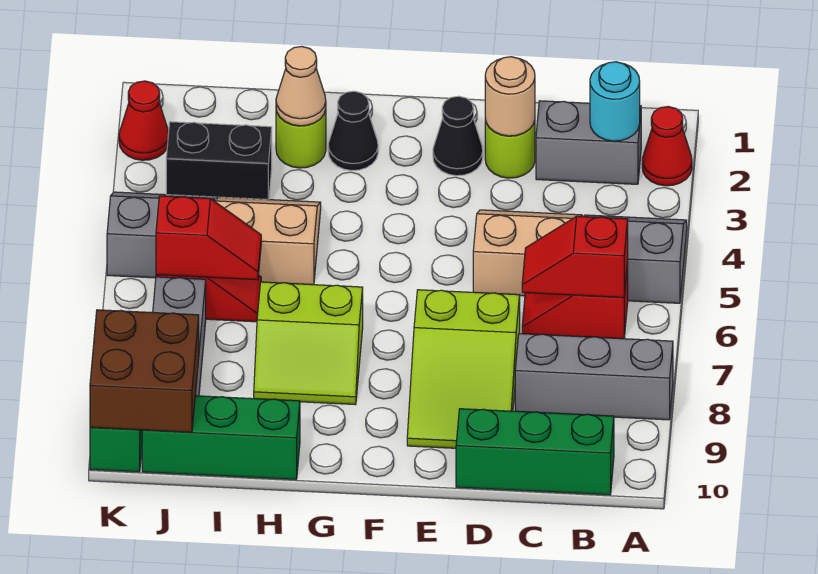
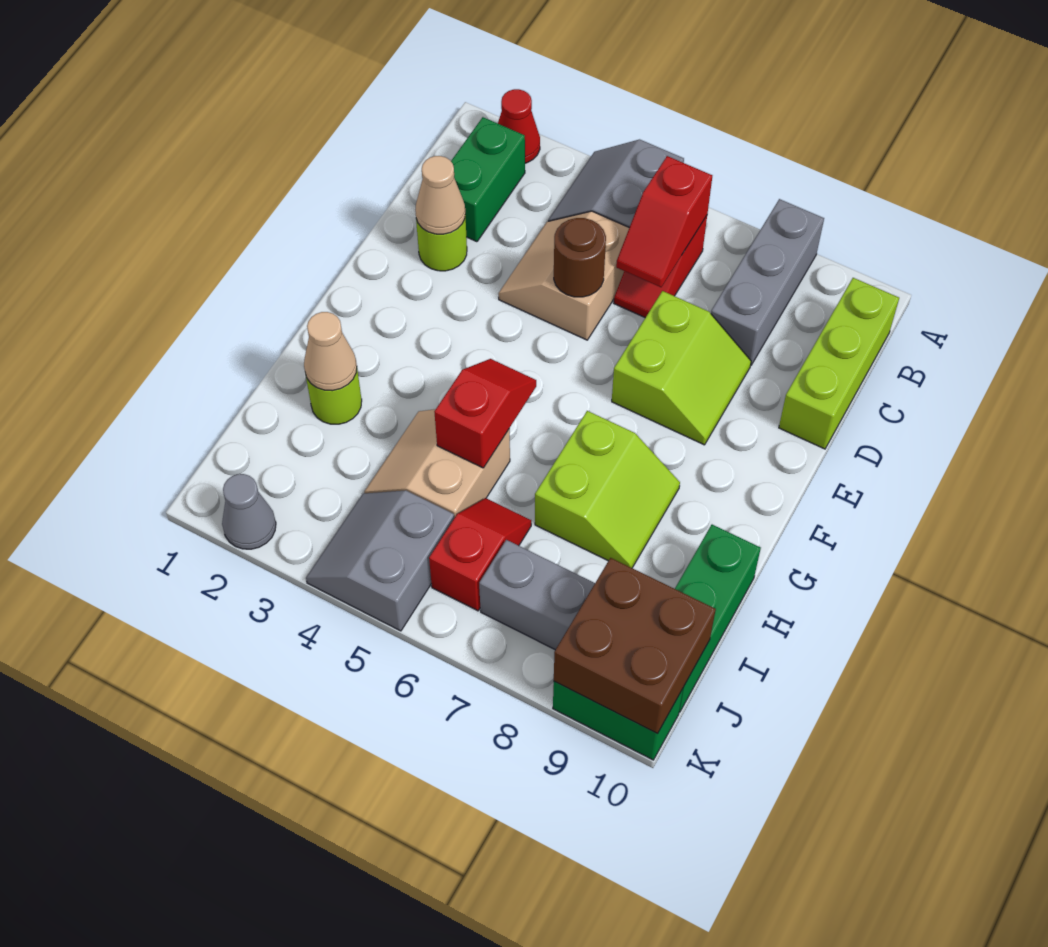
grey brick B2:C2 level 1 -> green brick B2:C2 level 1
cyan round brick B2 level 2 -> none
green brick B10:D10 level 1 -> lime brick B10:D10 level 1
tan round brick D2 level 2 -> tan cone D2 level 2
none -> brown round brick D5 level 2
lime slope D7:E9 level 1 top 7 -> lime slope D7:E8 level 1 top 7
black cone E2 level 1 -> none
black cone G2 level 1 -> none
black brick I3:J3 level 1 -> none
red slope I6:J6 level 2 top J -> red slope G5:H5 level 2 top H
red cone K2 level 1 -> grey cone K2 level 1

